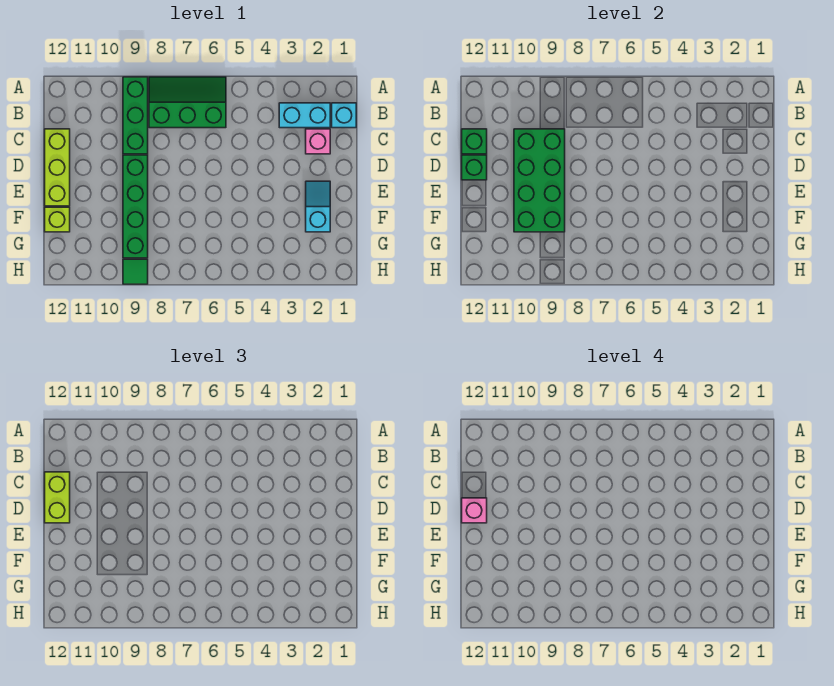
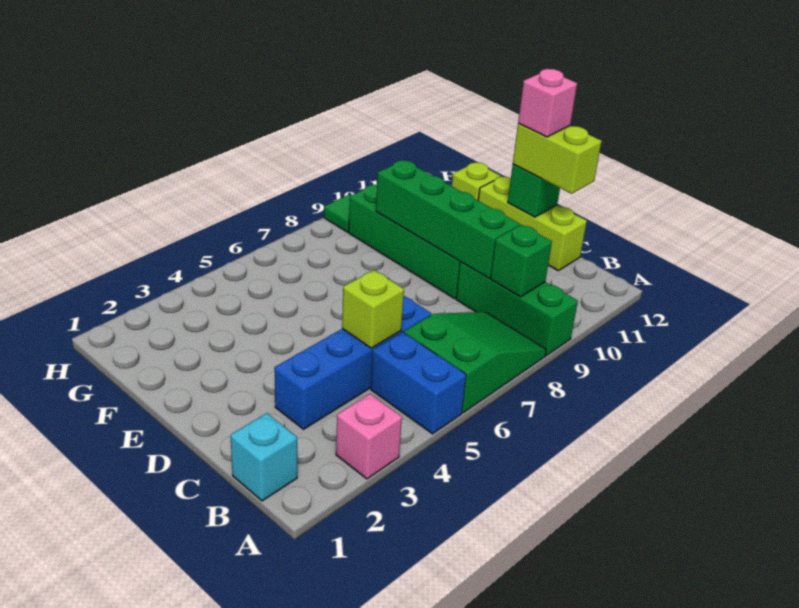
none -> blue brick A5:B5 level 1
green slope A6:B8 level 1 top B -> green slope A6:B8 level 1 top 6
cyan brick B2:B3 level 1 -> none
pink brick C2 level 1 -> pink brick A3 level 1
none -> blue brick C3:C6 level 1
none -> lime brick C5 level 2
green brick C9:F10 level 2 -> green brick C9:F9 level 2
green brick C12 level 2 -> green brick B9 level 2
cyan slope E2:F2 level 1 top F -> none

